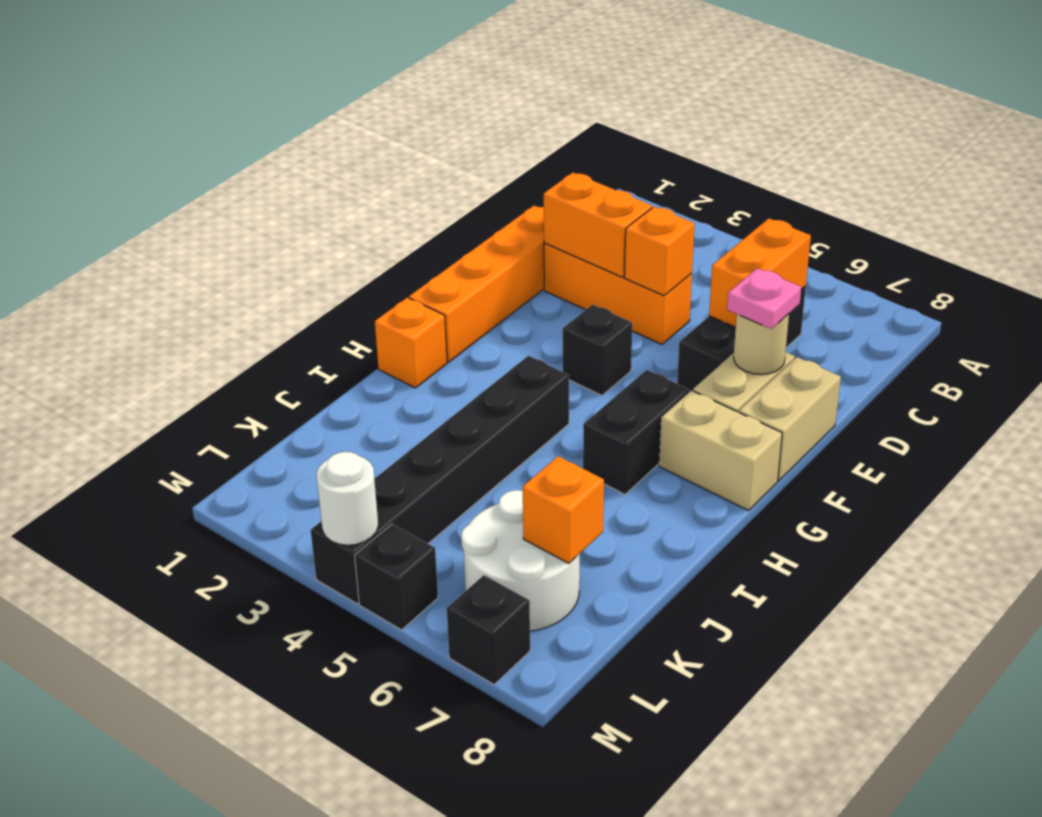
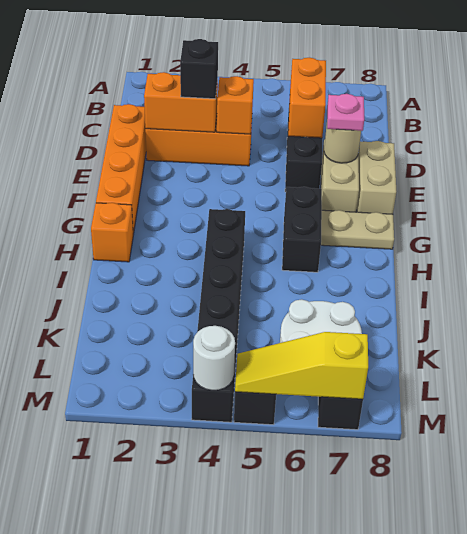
black brick F4 level 1 -> black brick D3 level 3
tan brick G7:G8 level 1 -> tan plate G7:G8 level 1
orange brick K7 level 2 -> none
none -> yellow slope M5:M7 level 2 top 7

